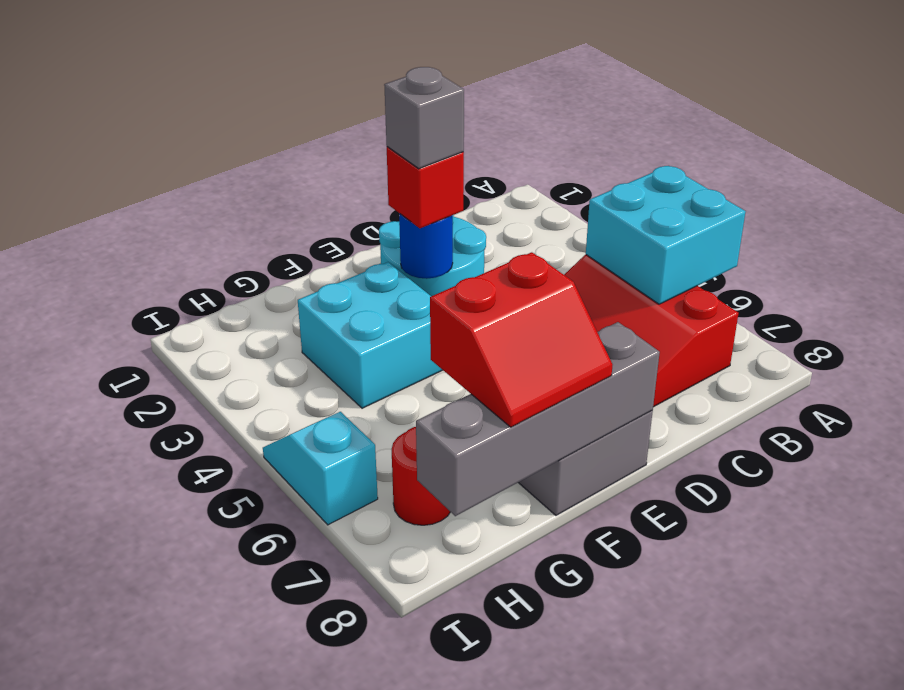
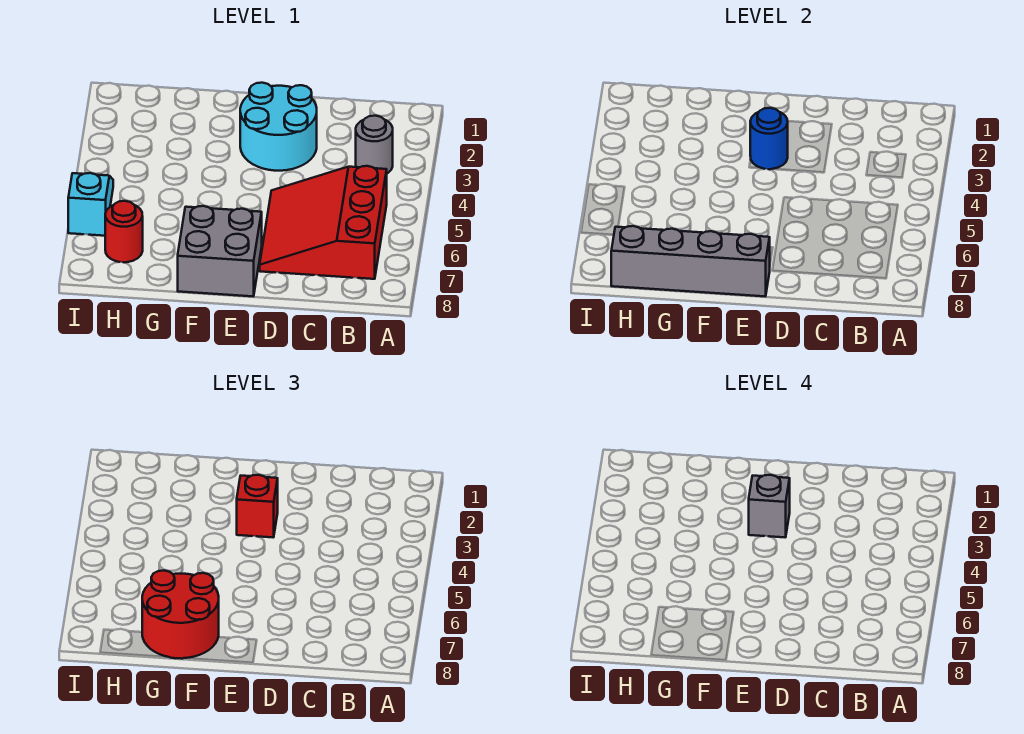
cyan brick A5:B6 level 2 -> none
none -> grey round brick B3 level 1
cyan brick F3:G4 level 1 -> none
red slope F7:G8 level 3 top 7 -> red round brick F7:G8 level 3

